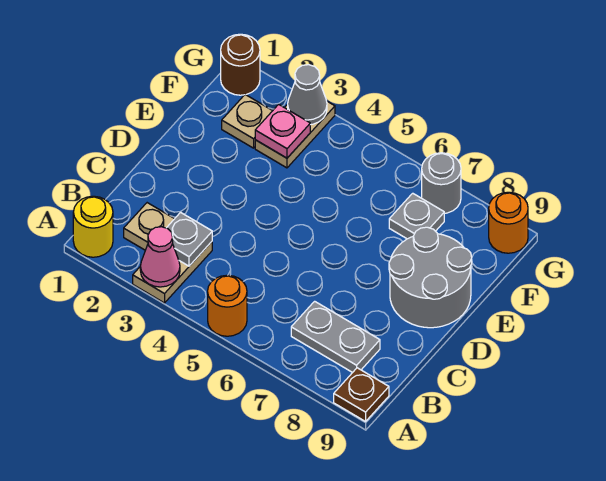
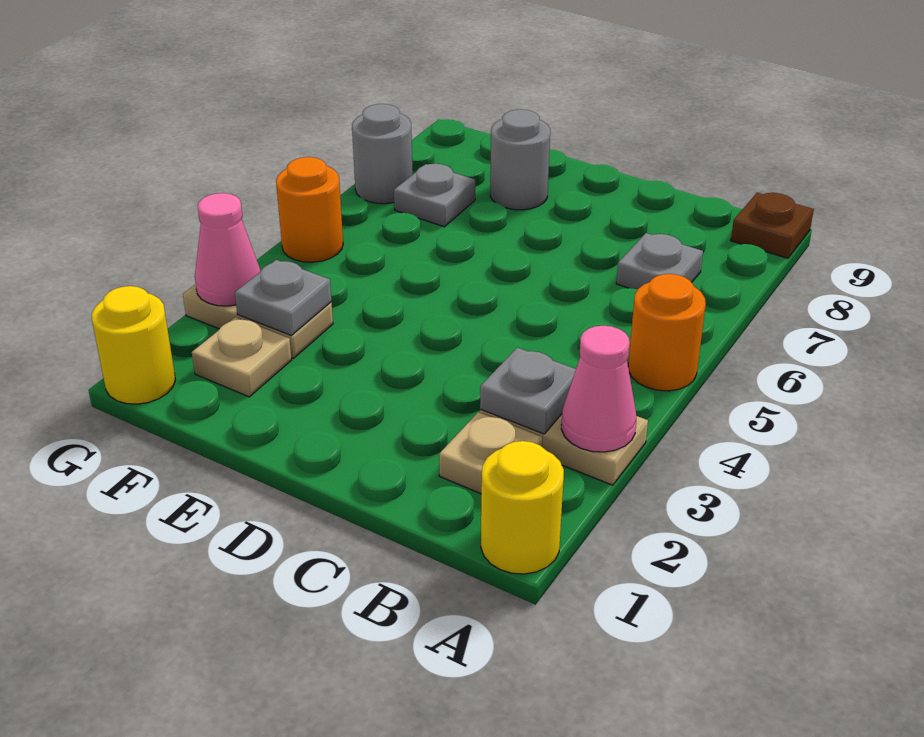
grey plate B7:B8 level 1 -> grey plate B7 level 1
grey round brick D8:E9 level 1 -> grey round brick E8 level 1
pink plate F3 level 2 -> grey plate F3 level 2
brown round brick G1 level 1 -> yellow round brick G1 level 1
grey cone G3 level 2 -> pink cone G3 level 2
orange round brick G9 level 1 -> orange round brick G5 level 1

